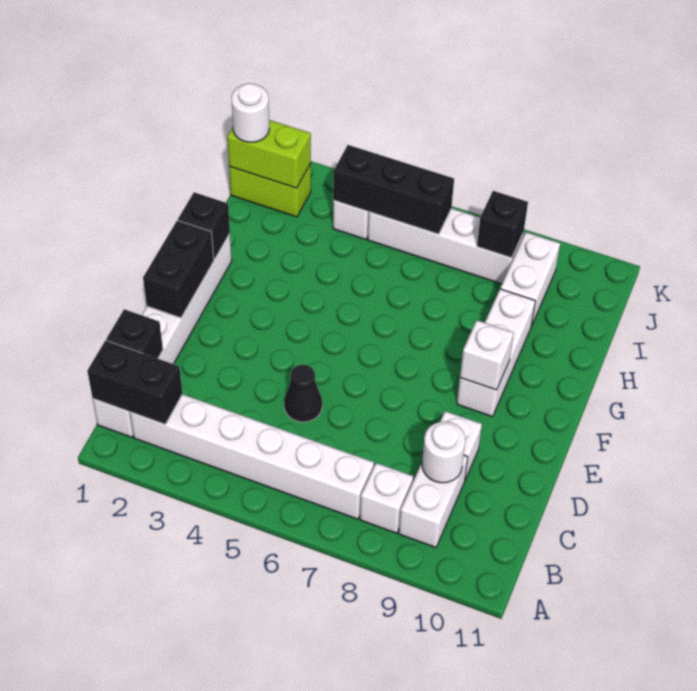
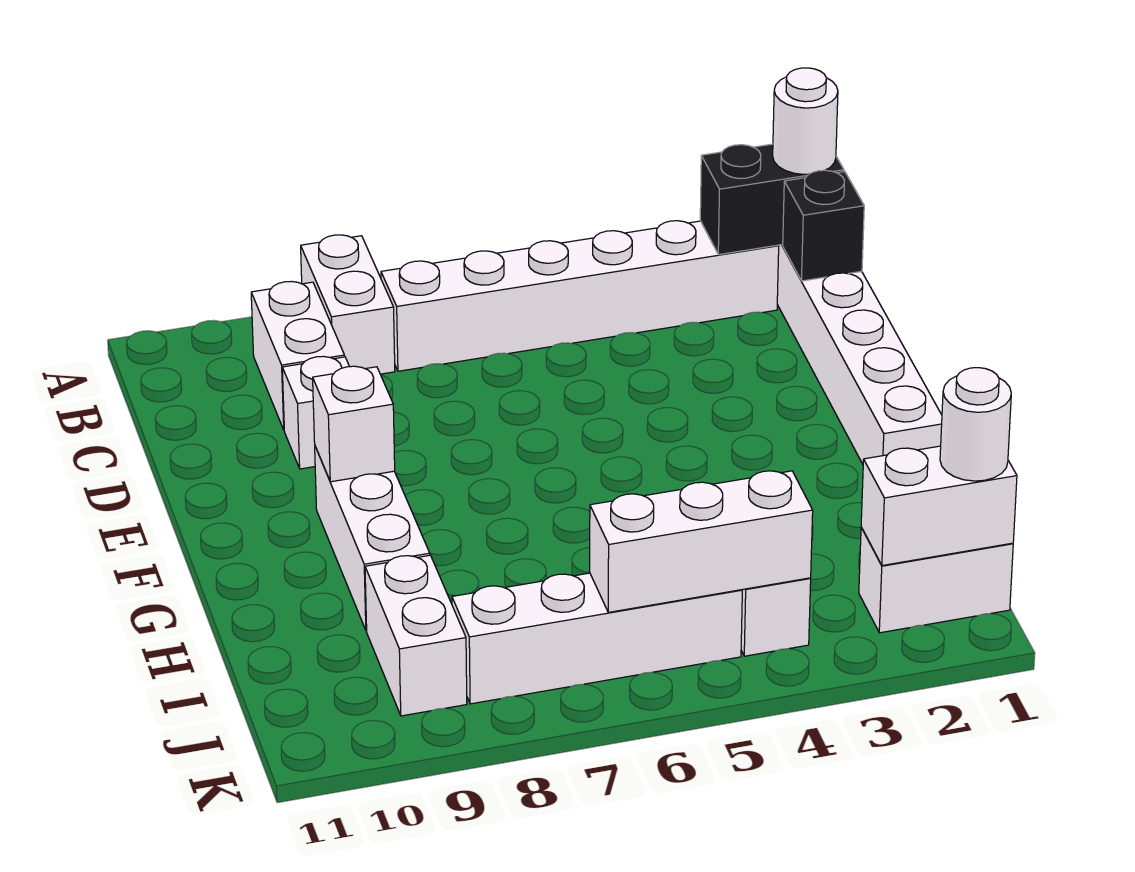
white brick B8 level 1 -> white brick A8:B8 level 1
white round brick C9 level 2 -> white round brick B1 level 3
black cone D5 level 1 -> none
black brick E1:F1 level 2 -> none
black brick G1 level 2 -> none
lime brick J1:J2 level 1 -> white brick J1:J2 level 1
lime brick J1:J2 level 2 -> white brick J1:J2 level 2
black brick J4:J6 level 2 -> white brick J4:J6 level 2
black brick J8 level 2 -> none

